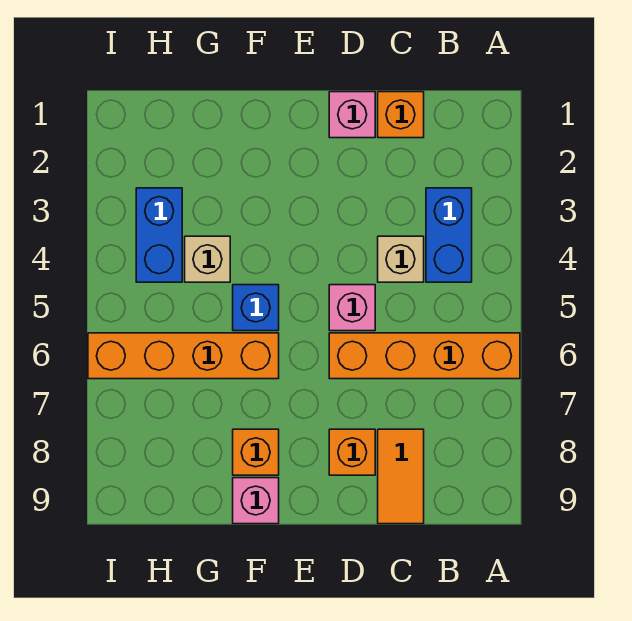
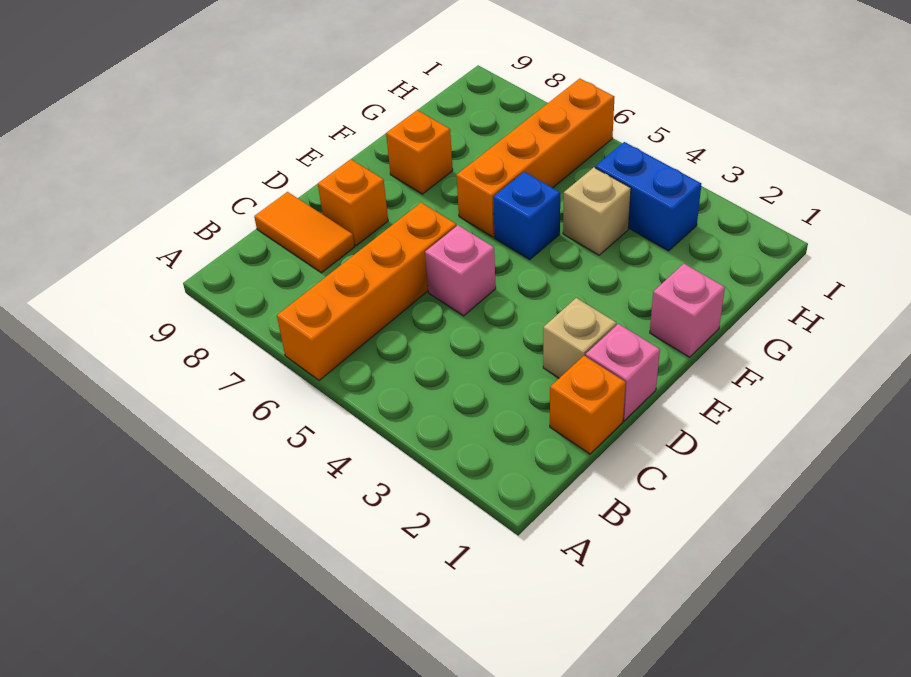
blue brick B3:B4 level 1 -> none
tan brick C4 level 1 -> tan brick D2 level 1
pink brick F9 level 1 -> pink brick F1 level 1

